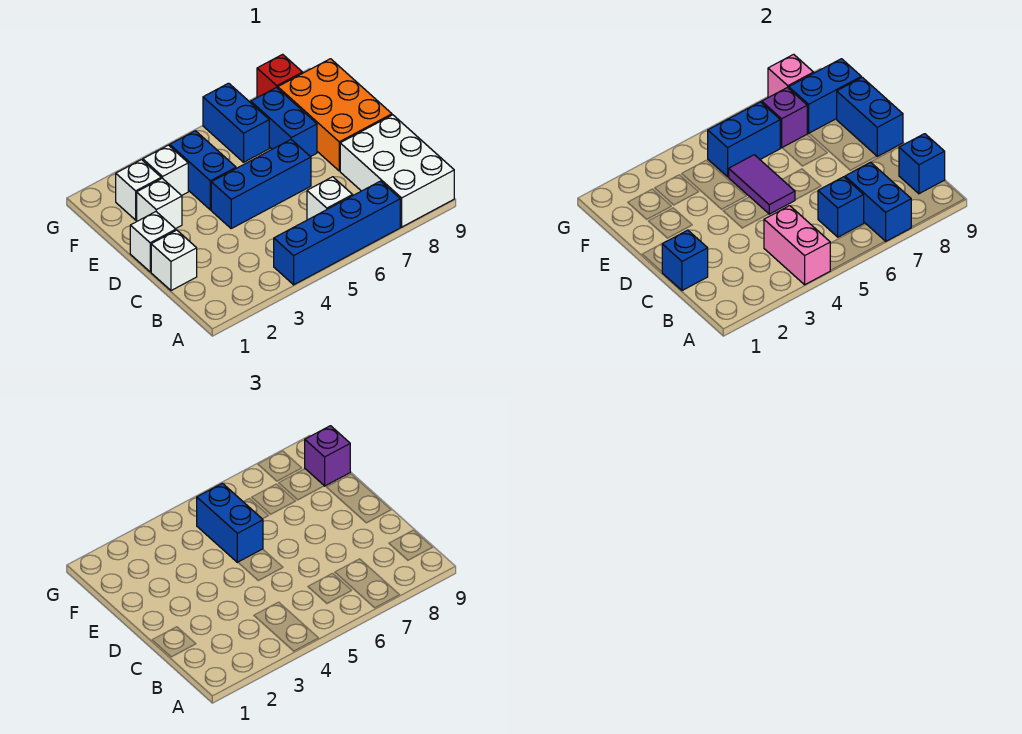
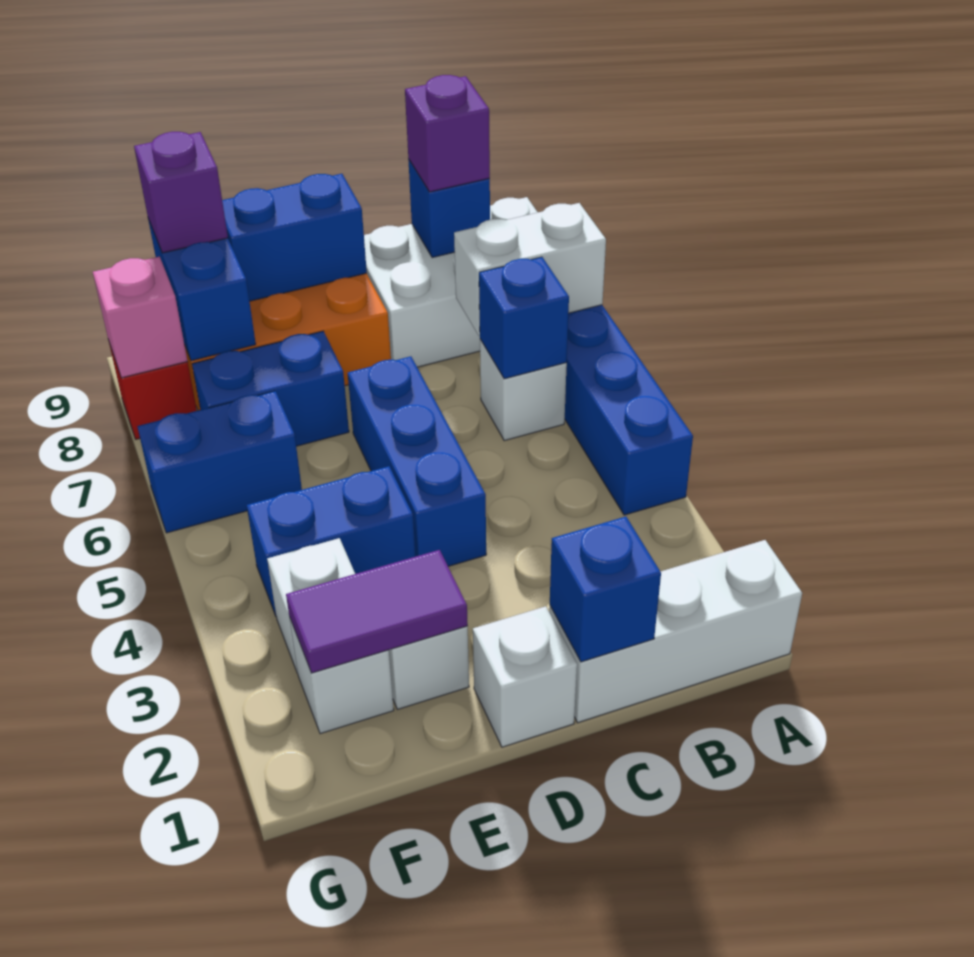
pink brick A4:B4 level 2 -> none
blue brick A7:B7 level 2 -> white brick A7:B7 level 2
white brick C1 level 1 -> white brick A1:C1 level 1
purple tile D5:E5 level 2 -> purple tile E2:F2 level 2
blue brick E5:F5 level 3 -> none
blue brick F5:F6 level 2 -> none
purple brick F7 level 2 -> purple brick B9 level 3

